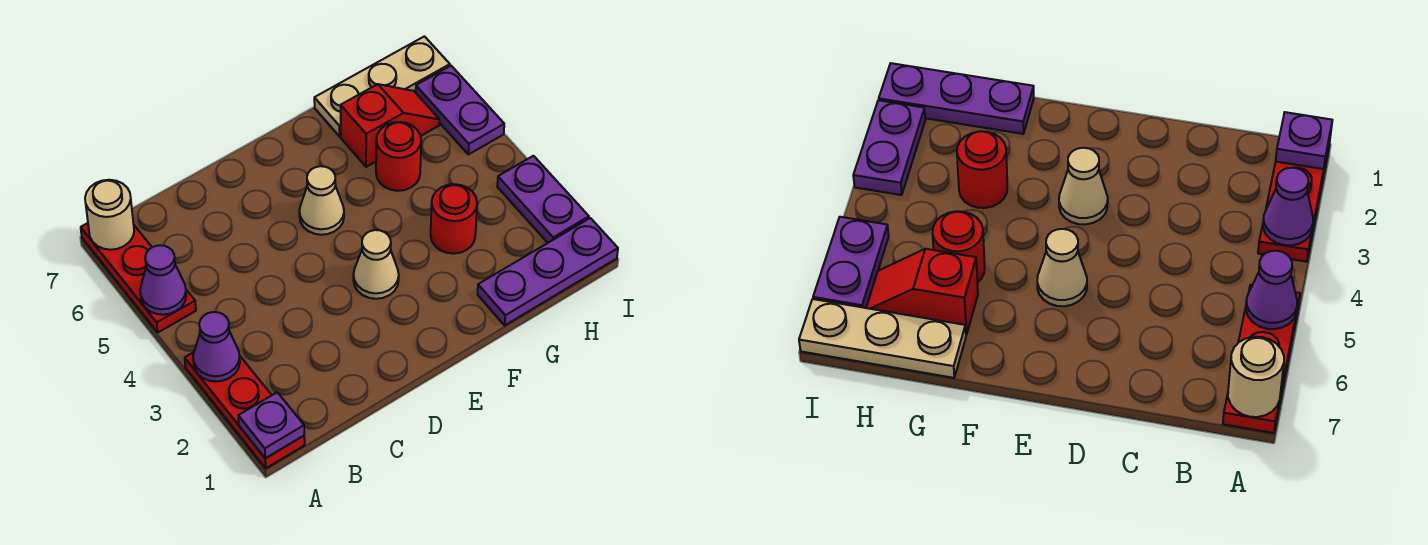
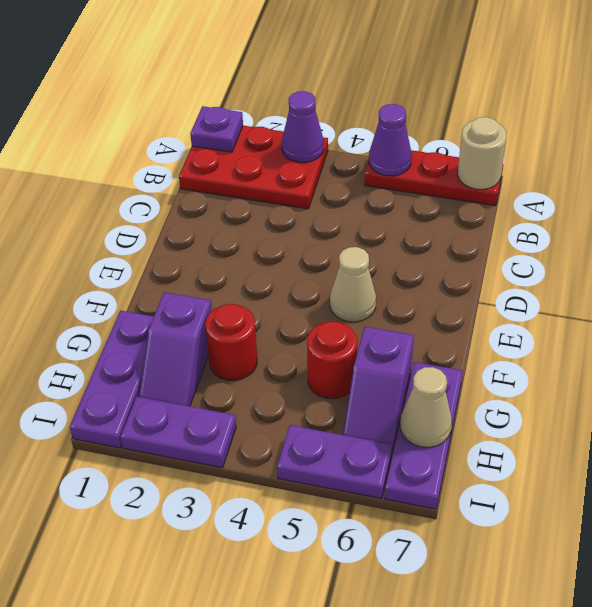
red plate A1:A3 level 1 -> red plate A1:B3 level 1
tan cone E3 level 1 -> tan cone H7 level 2
none -> purple slope G2:H2 level 1 top G
red slope G6:H6 level 1 top G -> purple slope G6:H6 level 1 top G
tan plate G7:I7 level 1 -> purple plate G7:I7 level 1

